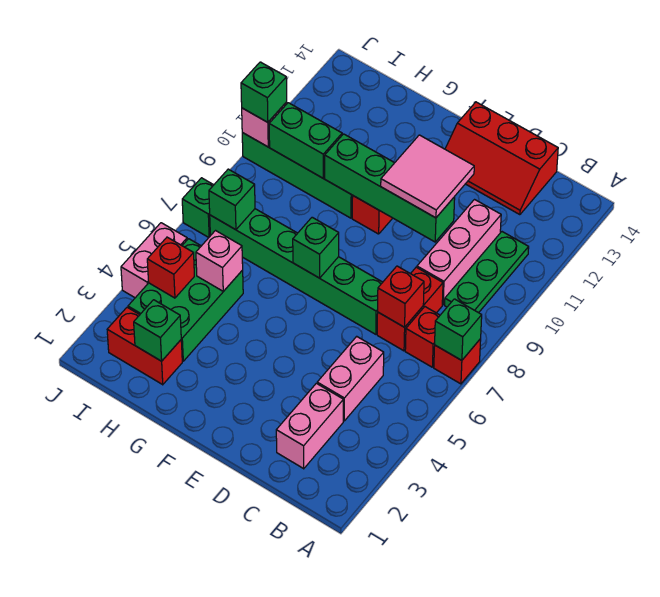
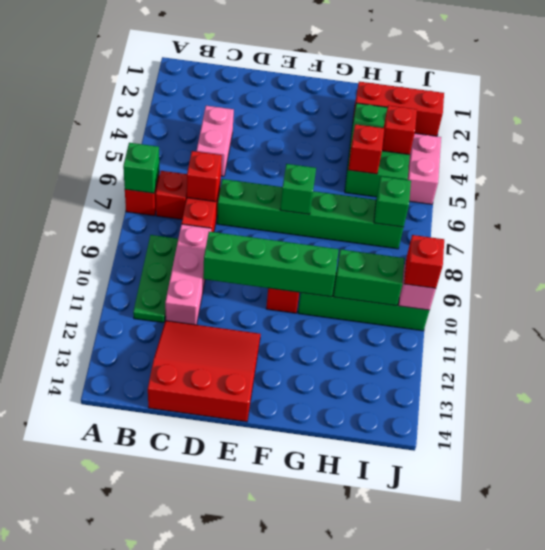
pink brick C2:C3 level 1 -> none
red slope C13:E14 level 1 top 14 -> red slope C12:E14 level 1 top 14
pink tile D10:E11 level 3 -> none
red brick H2:I2 level 1 -> red brick H2:J2 level 1
green brick H2 level 2 -> none
pink brick H5 level 2 -> red brick H5 level 2
green brick J7 level 1 -> none
green brick J10 level 3 -> red brick J10 level 3

